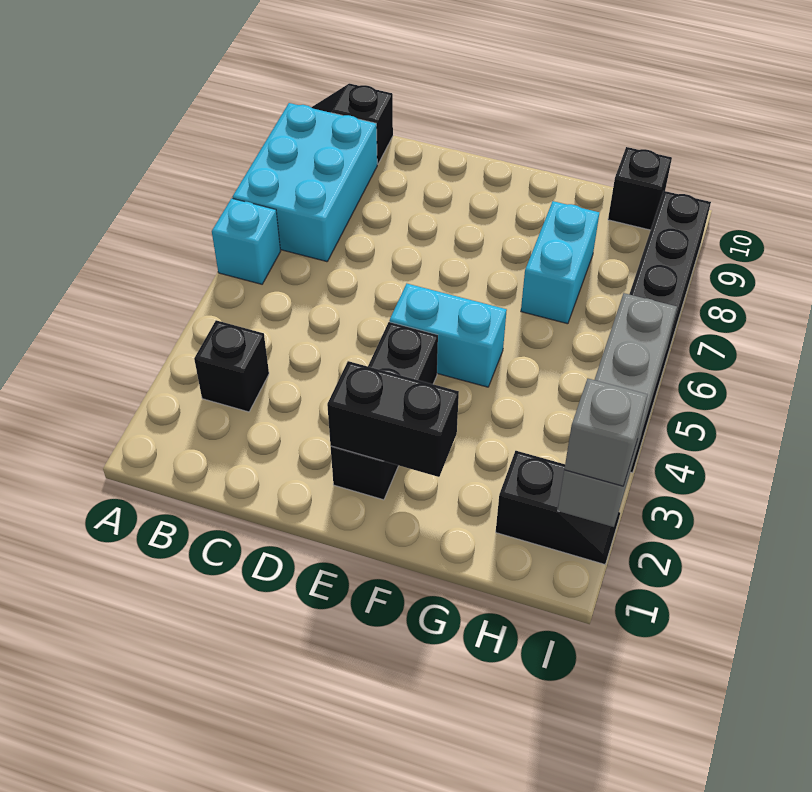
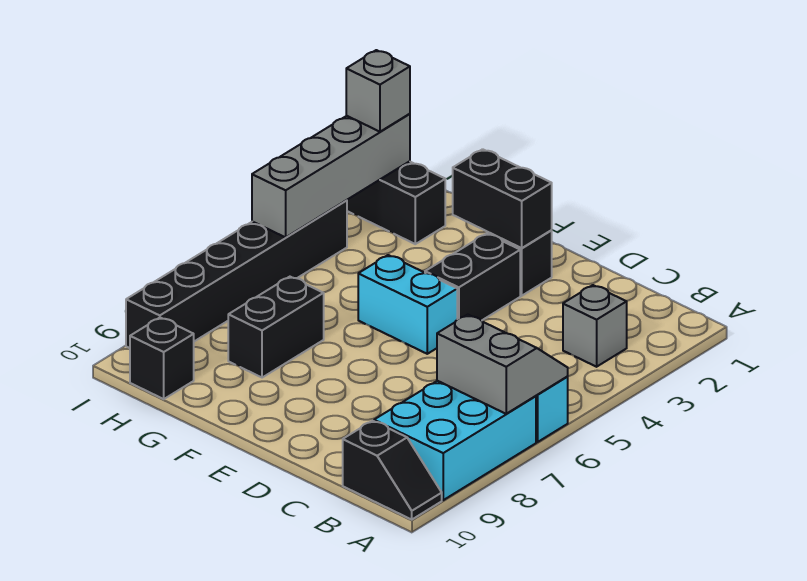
none -> grey slope A6:B7 level 2 top 7
black brick B3 level 1 -> grey brick B3 level 1
cyan brick G7:G8 level 1 -> black brick G7:G8 level 1
black slope H2:I2 level 1 top H -> black brick H2:I2 level 1

